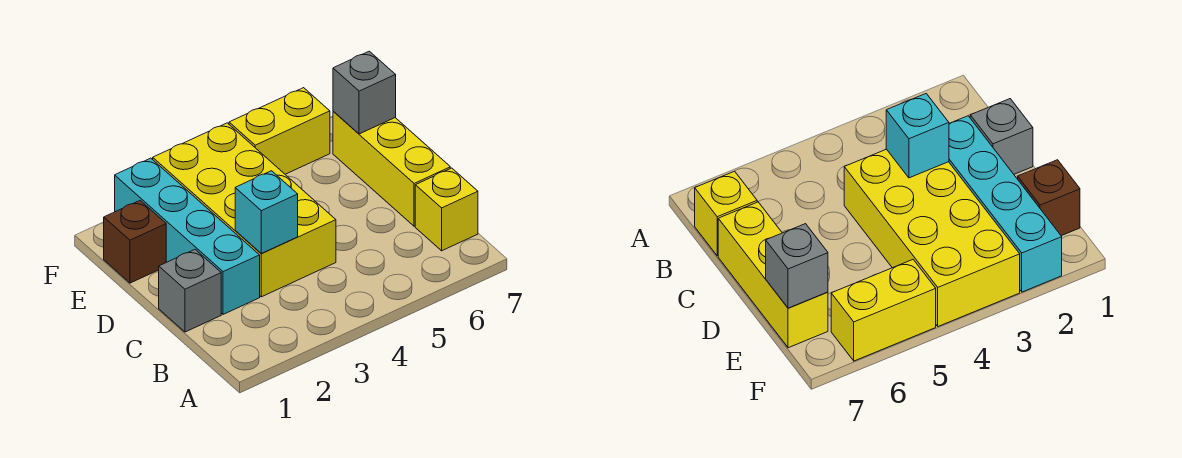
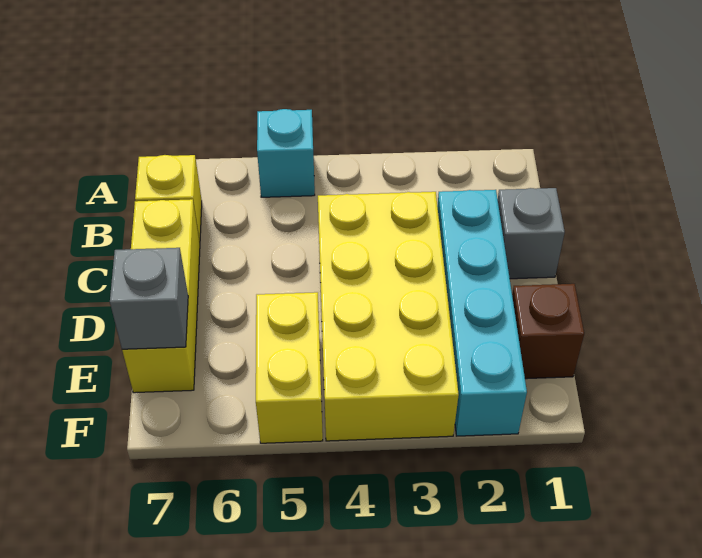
cyan brick C3 level 2 -> cyan brick A5 level 1
yellow brick F5:F6 level 1 -> yellow brick E5:F5 level 1

